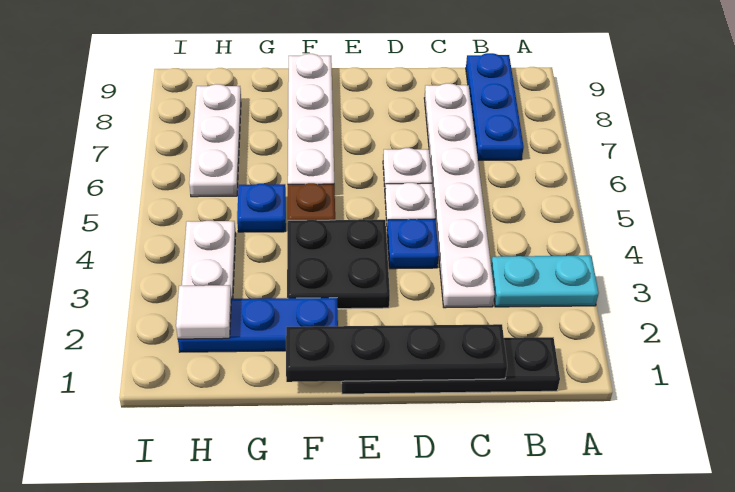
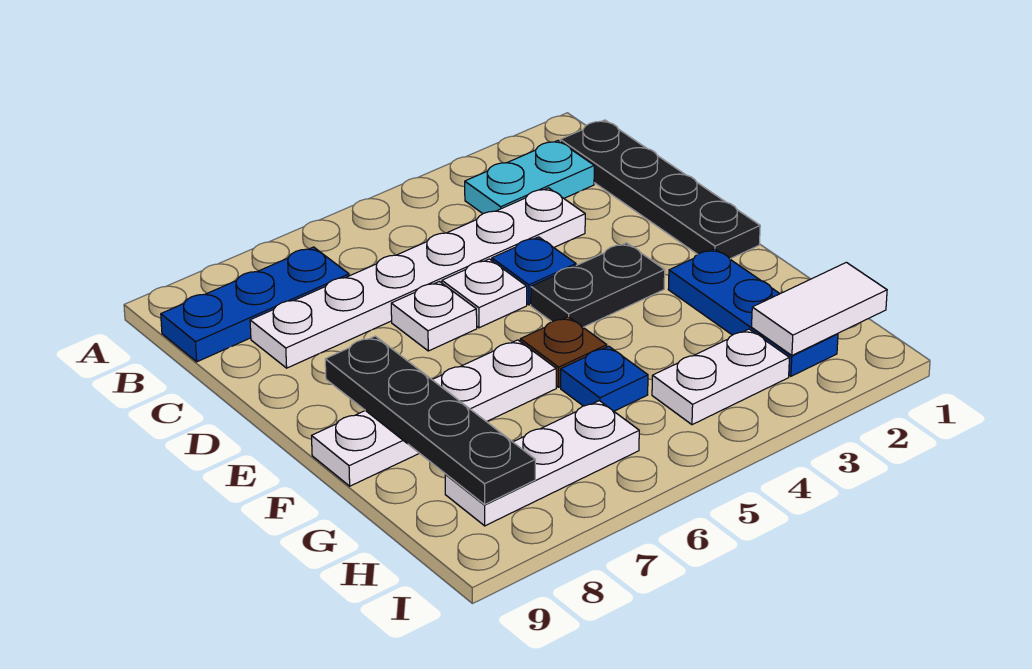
cyan plate A3:B3 level 1 -> cyan plate B2:B3 level 1
black plate C1:F1 level 2 -> black plate E8:H8 level 2
black plate E3:F4 level 1 -> black plate E3:E4 level 1
white tile H2 level 2 -> white tile H1:H2 level 2

